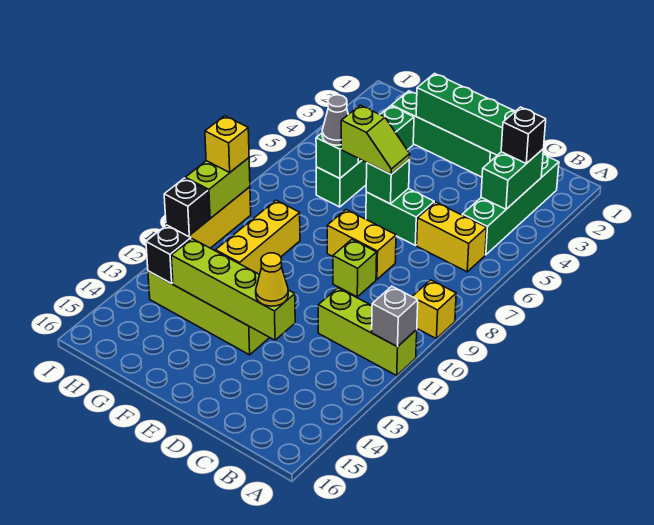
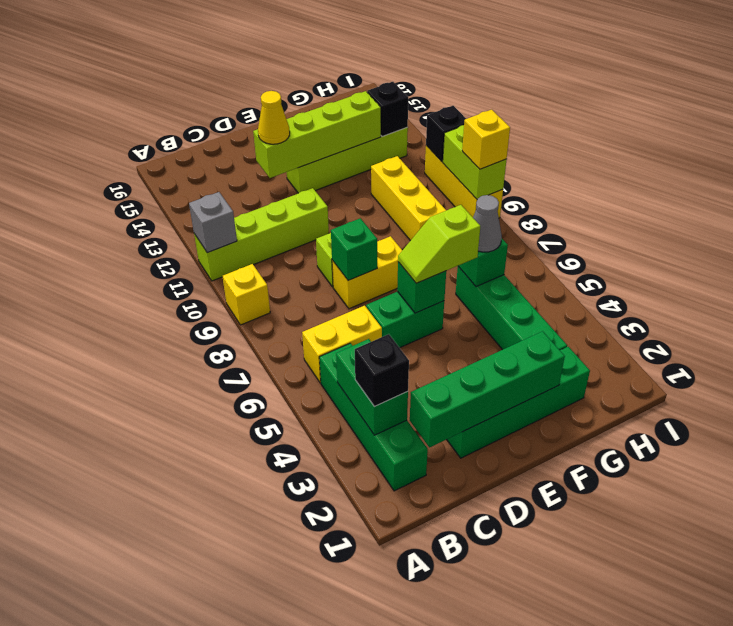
lime brick A11:C11 level 1 -> lime brick A11:D11 level 1
none -> green brick D8 level 2

